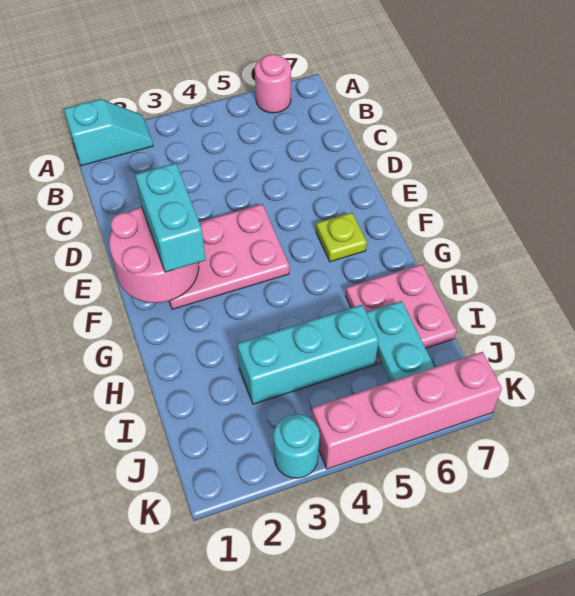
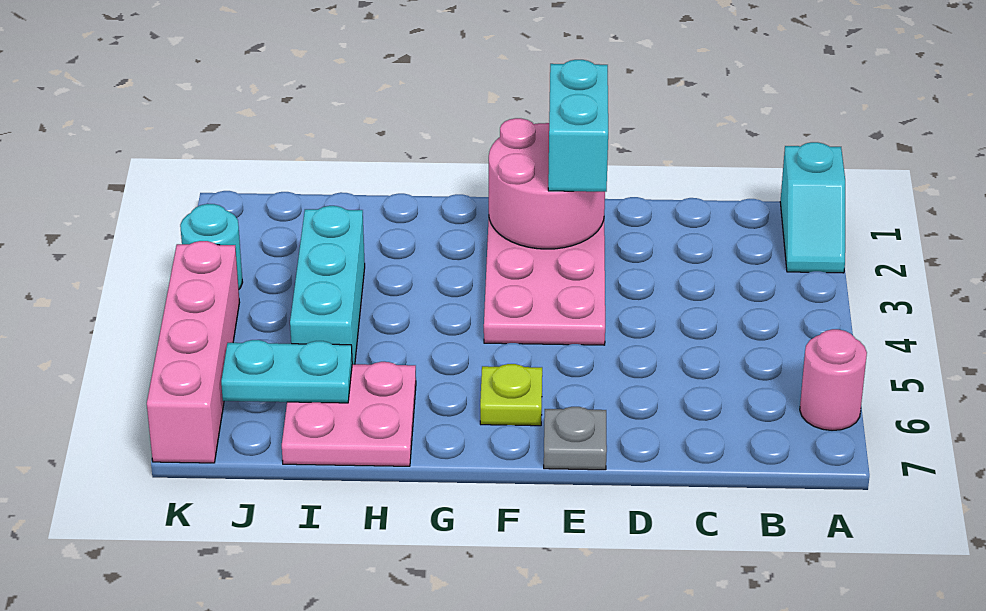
cyan brick E2:F2 level 3 -> cyan brick E1:E2 level 3
none -> grey plate E7 level 1

